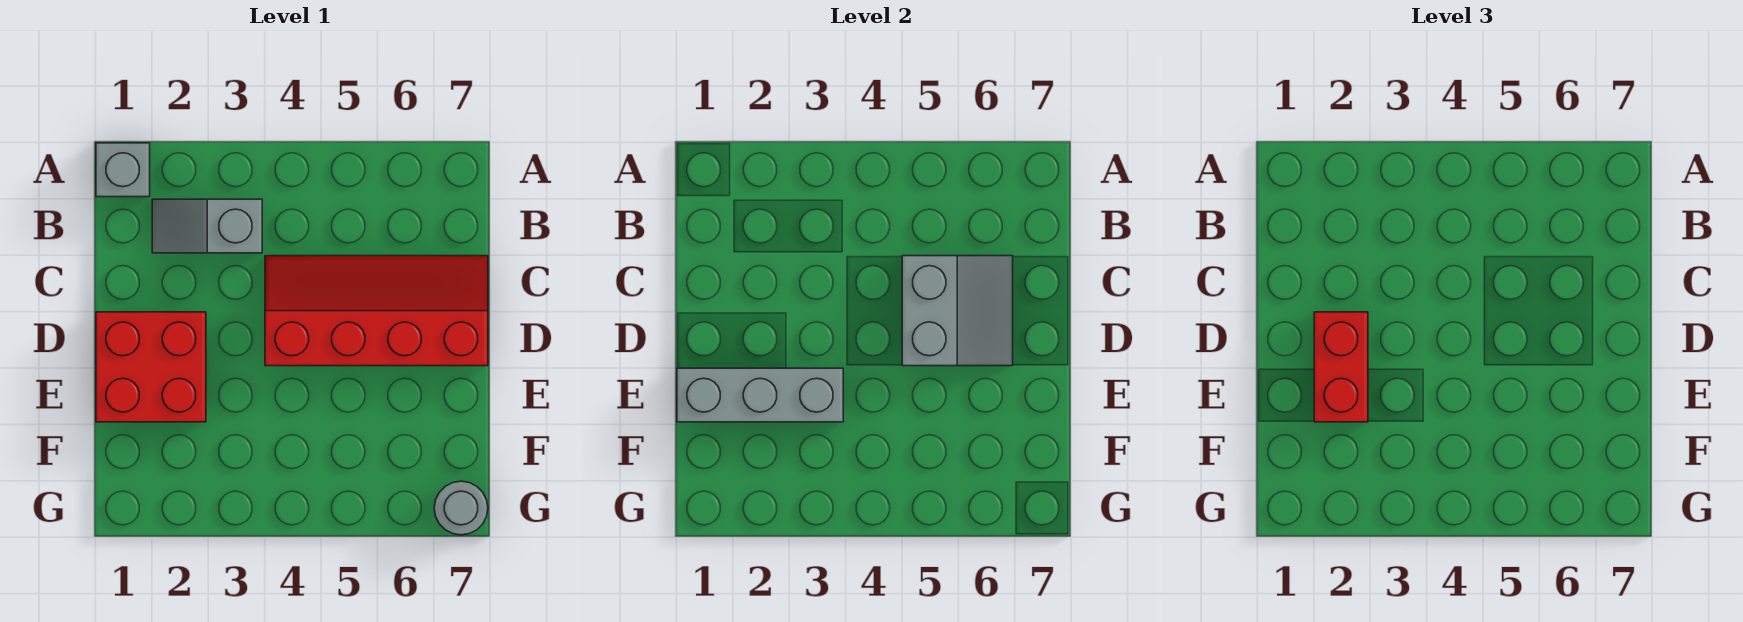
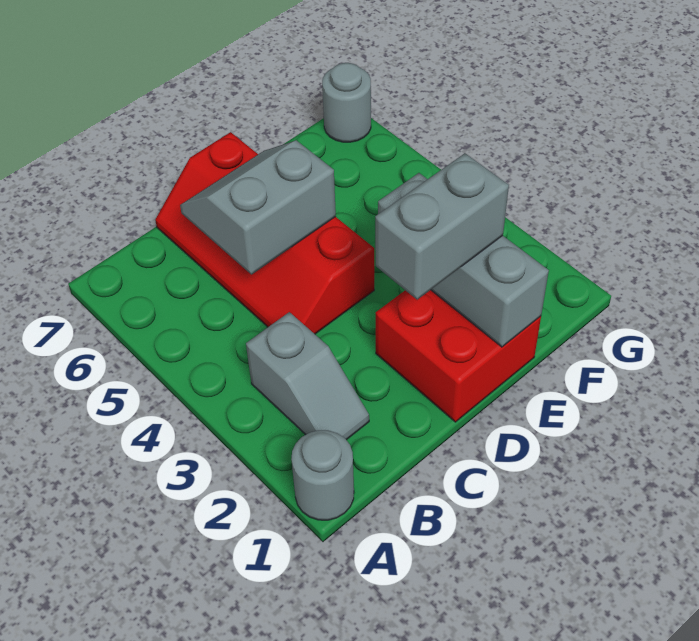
grey brick A1 level 1 -> grey round brick A1 level 1
red brick D2:E2 level 3 -> grey brick D2:E2 level 3

